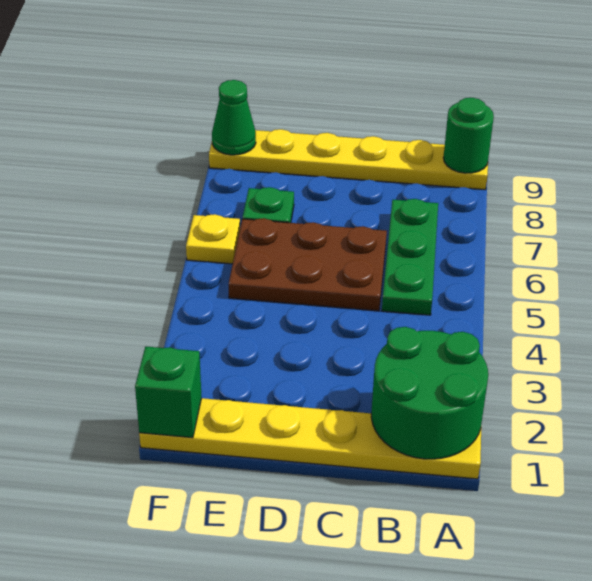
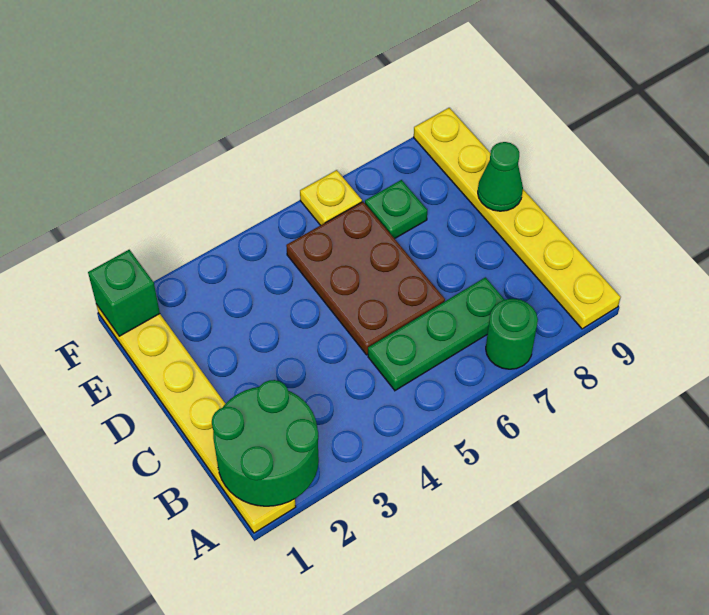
green round brick A9 level 2 -> green round brick A7 level 1
green cone F9 level 2 -> green cone D9 level 2

